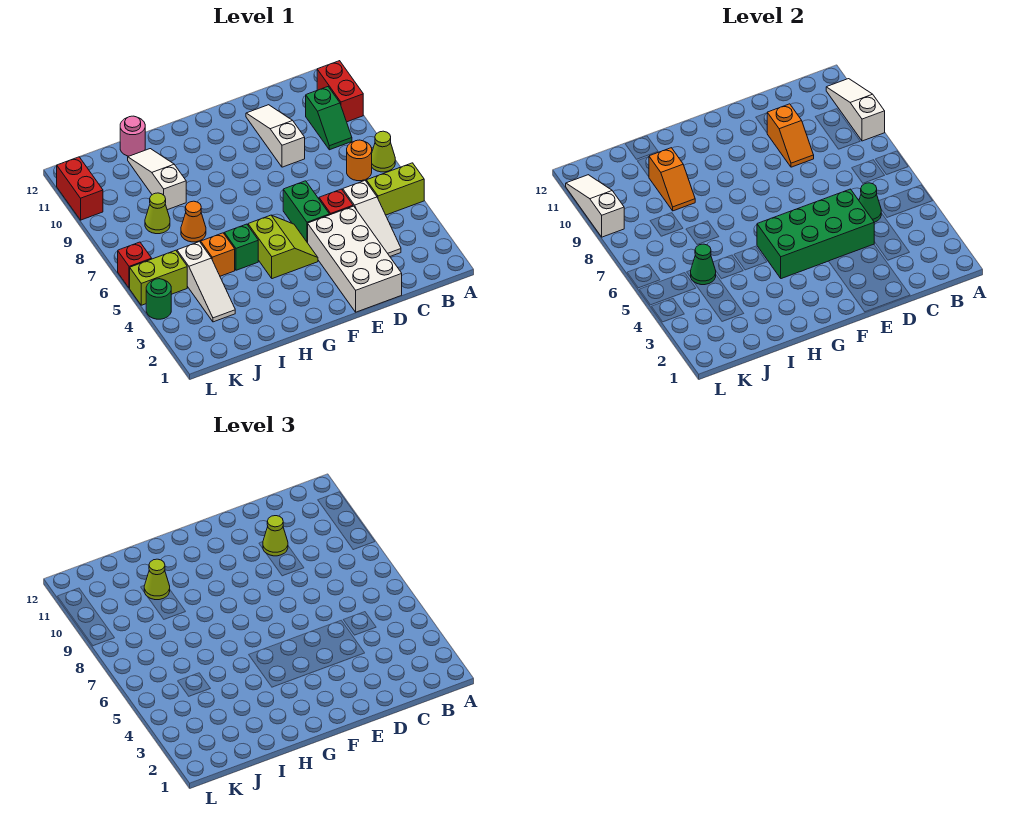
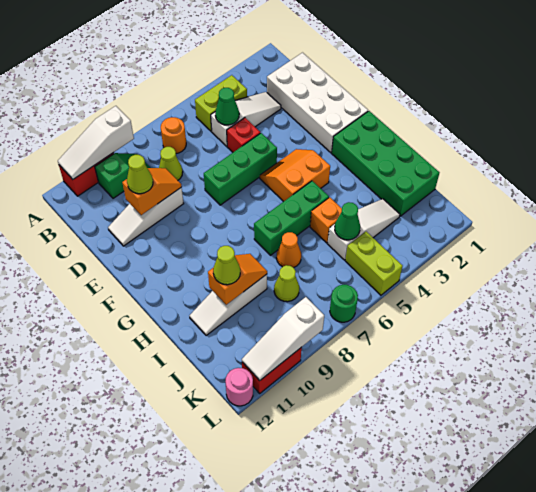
lime brick A5:B5 level 1 -> lime brick B4:B5 level 1
lime cone A7 level 1 -> lime cone C8 level 1
white brick D1:E4 level 1 -> white brick C1:F2 level 1
green brick D4:G5 level 2 -> green brick G1:J2 level 1
green brick E5:E6 level 1 -> green brick E5:E7 level 1
lime slope F4:G5 level 1 top G -> orange slope F4:G5 level 1 top G
green brick H5 level 1 -> green brick H5:H7 level 1
pink round brick I12 level 1 -> pink round brick L12 level 1
green round brick L4 level 1 -> green round brick L7 level 1
red brick L6 level 1 -> none

